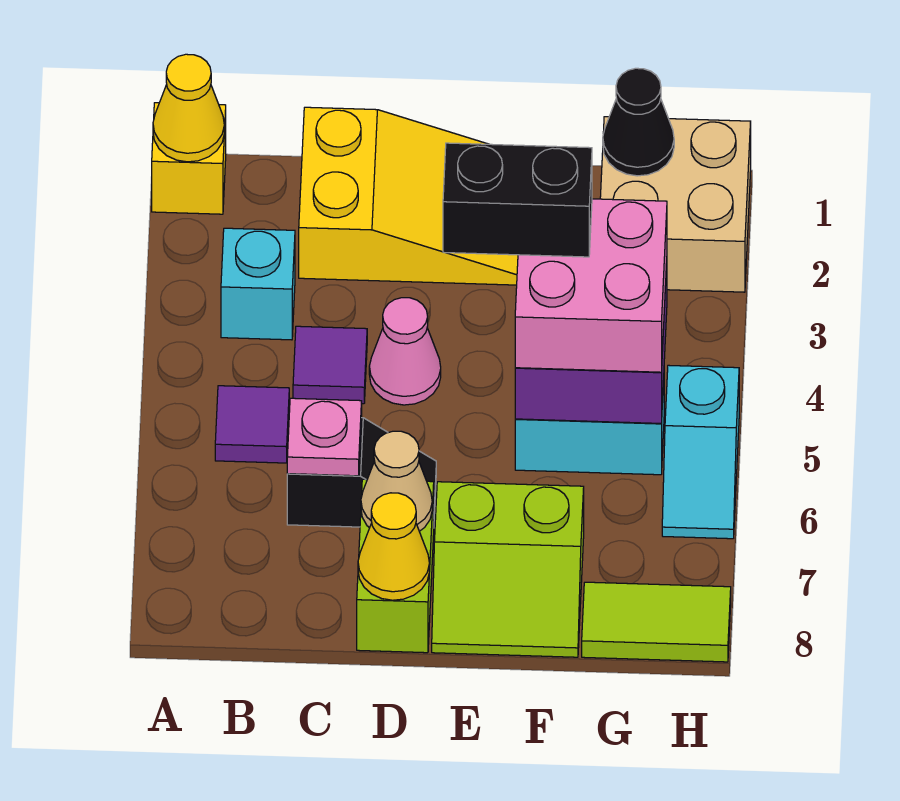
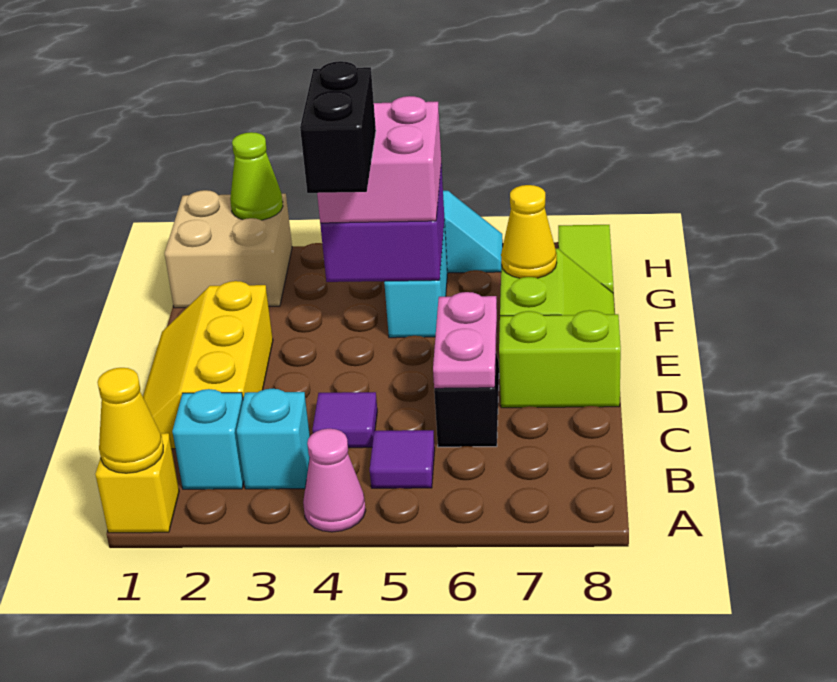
none -> cyan brick B2 level 1
yellow slope C1:E2 level 1 top C -> yellow slope C1:E2 level 1 top 2
pink plate C6 level 2 -> pink plate C6:D6 level 2
pink cone D4 level 1 -> pink cone A4 level 1
tan cone D7 level 2 -> none
yellow cone D8 level 2 -> yellow cone F7 level 2
black cone G1 level 2 -> none
none -> lime cone H2 level 2

